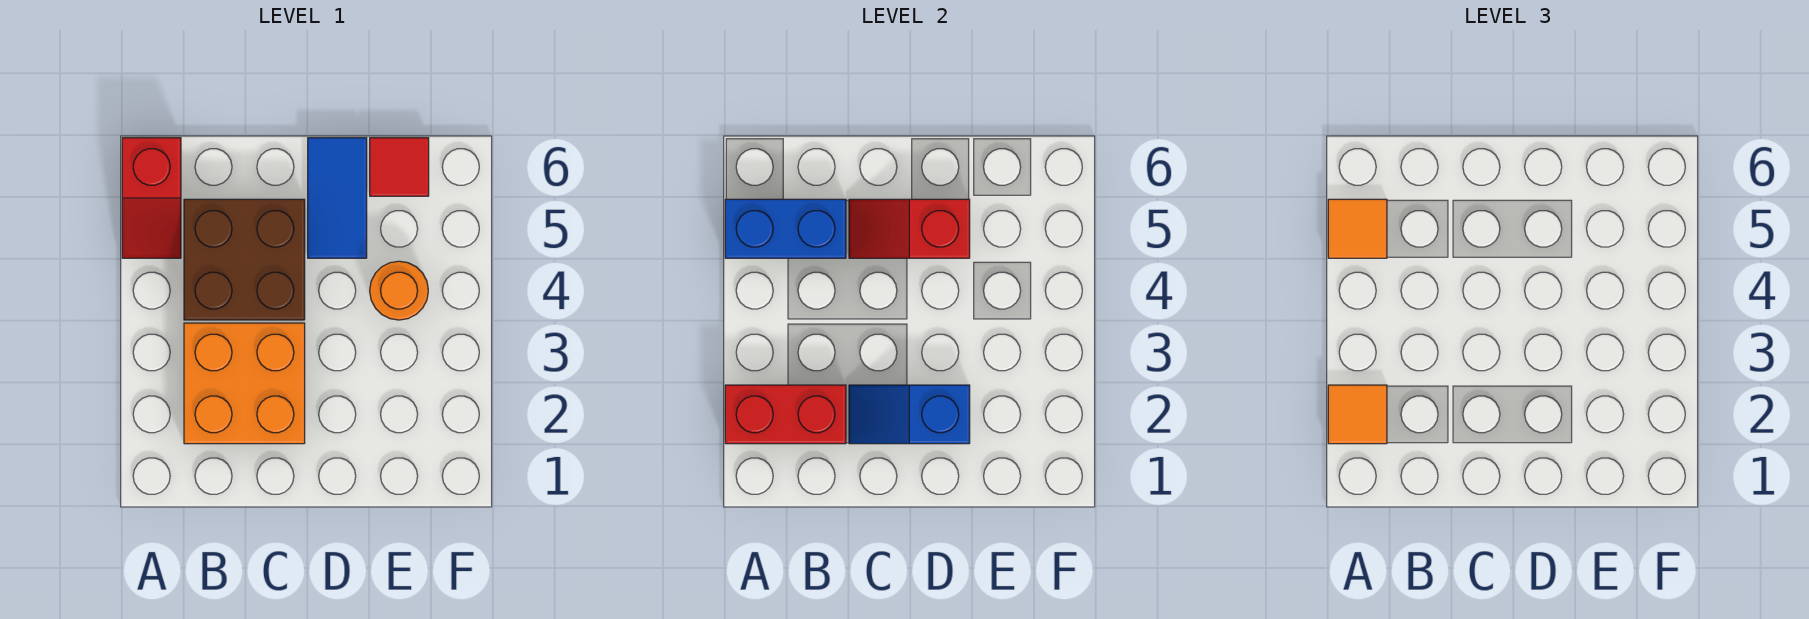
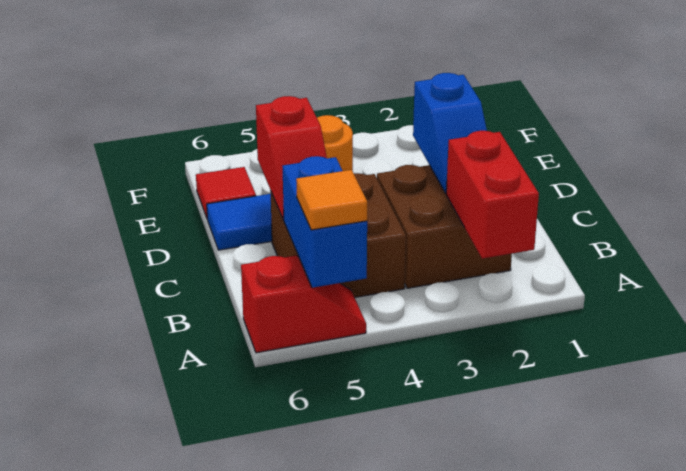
orange tile A2 level 3 -> none
orange brick B2:C3 level 1 -> brown brick B2:C3 level 1

